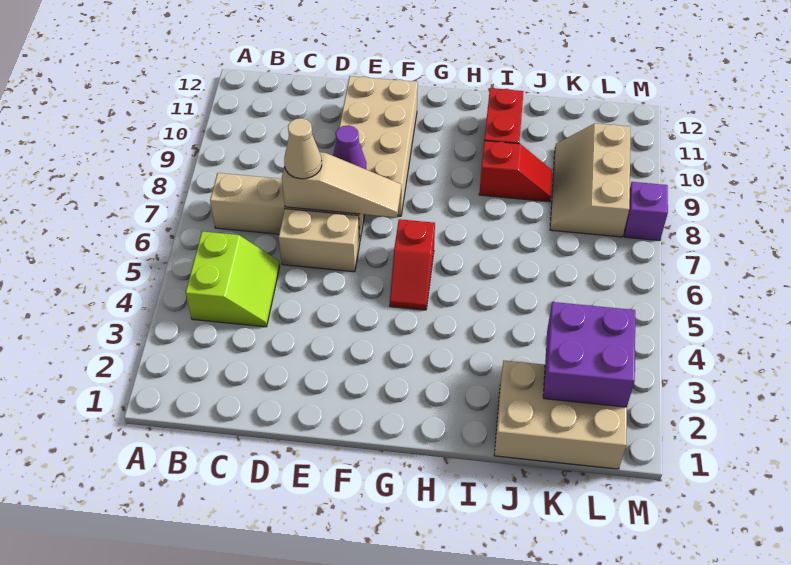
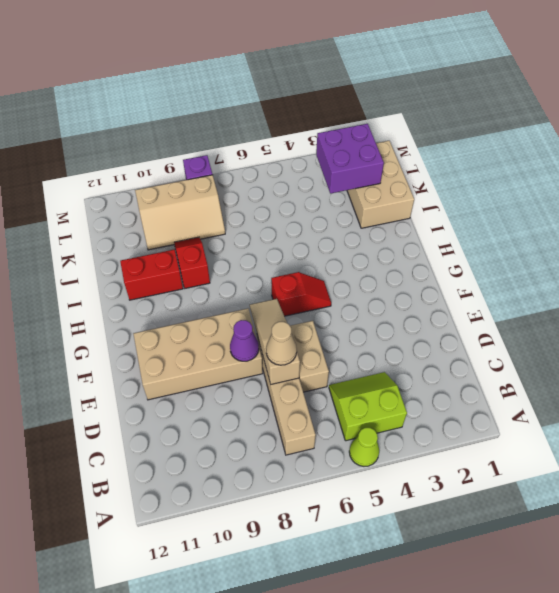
none -> lime cone A5 level 1

